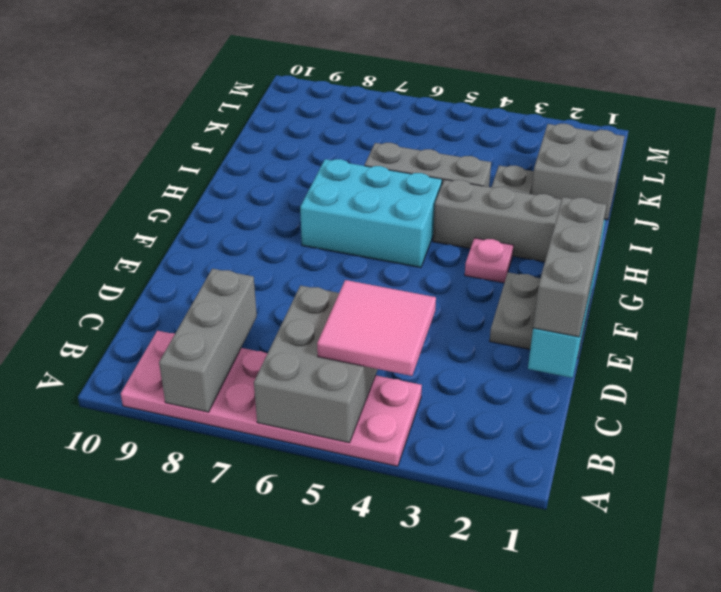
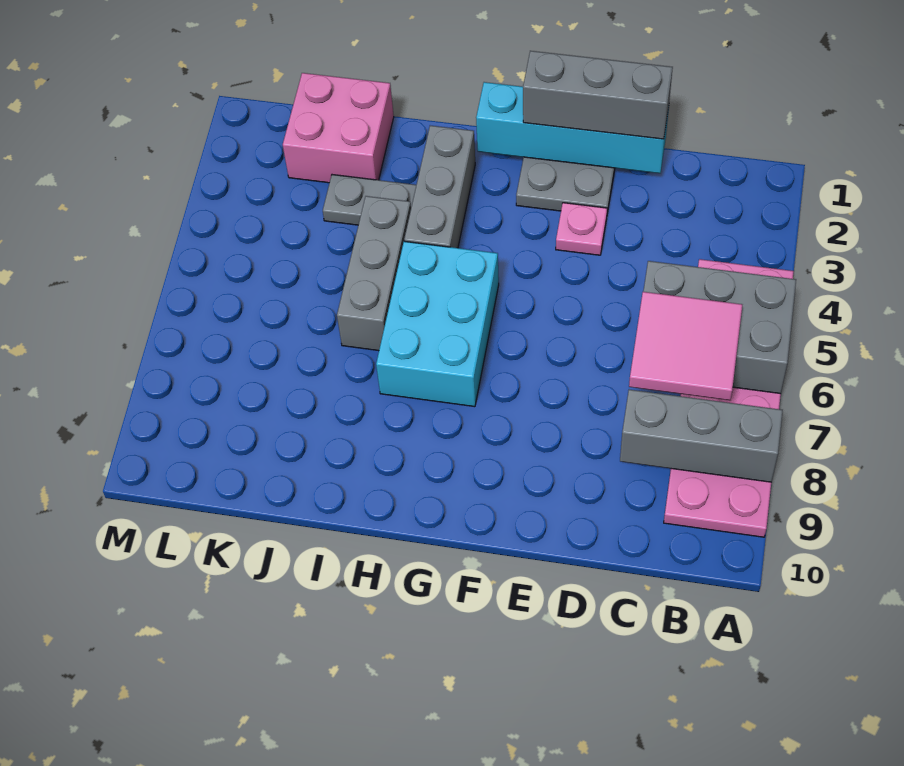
pink tile B4:C5 level 3 -> pink tile B6:C7 level 3
pink plate G3 level 1 -> pink plate E3 level 1
grey brick J1:K2 level 1 -> pink brick J1:K2 level 1

